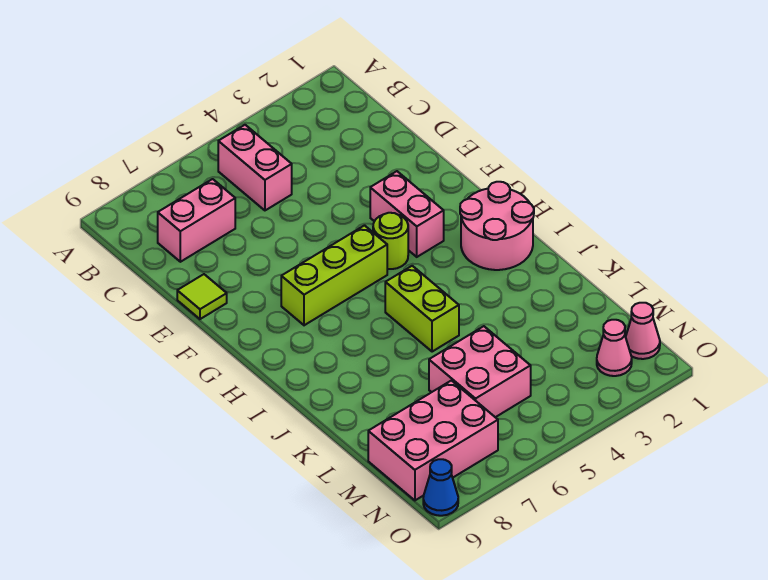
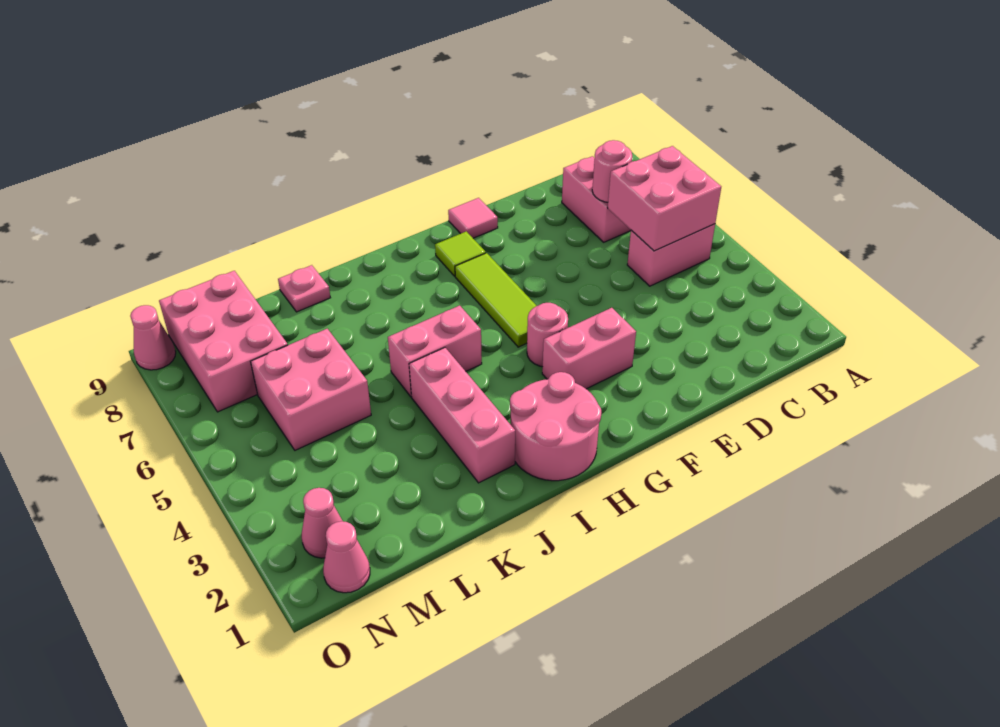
none -> pink brick B5:C6 level 2
none -> pink round brick C7 level 2
lime tile E9 level 1 -> lime tile G8 level 1
none -> pink tile F9 level 1
lime round brick G4 level 1 -> pink round brick G4 level 1
lime brick G5:G7 level 1 -> lime tile G5:G7 level 1
lime brick I5:J5 level 1 -> pink brick I5:J5 level 1
none -> pink brick J2:J4 level 1
none -> pink plate K9 level 1
blue cone O9 level 1 -> pink cone O9 level 1

